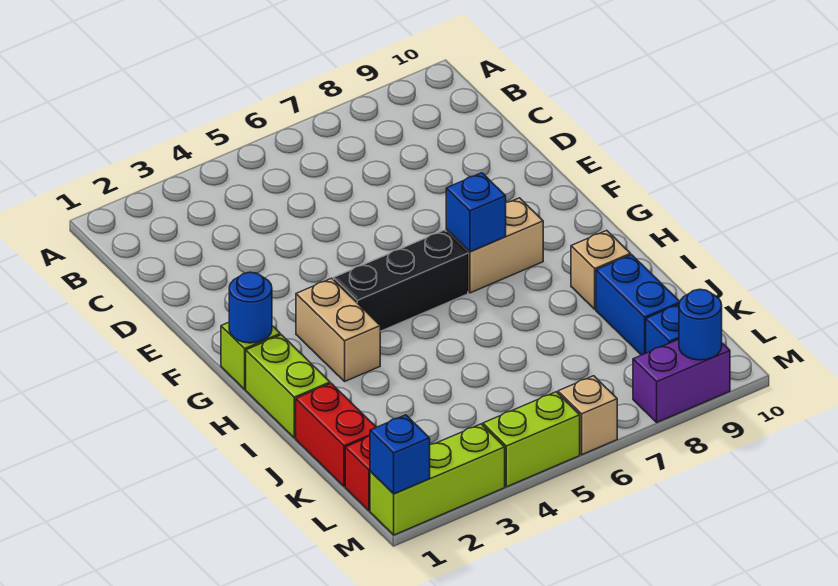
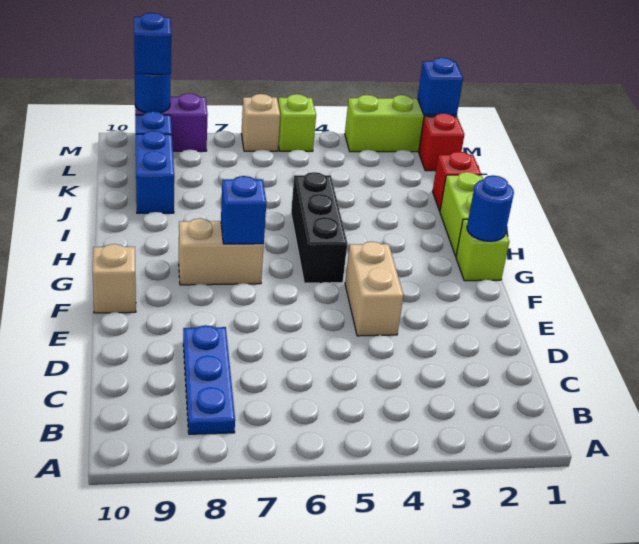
none -> blue plate B8:D8 level 1
tan brick G3:H3 level 1 -> tan brick E4:F4 level 1
black brick G4:G6 level 1 -> black brick G5:I5 level 1
tan brick I9 level 1 -> tan brick F10 level 1
red brick J1:K1 level 1 -> red brick J1 level 1
lime brick M4:M5 level 1 -> lime brick M5 level 1
none -> blue brick M9 level 3

